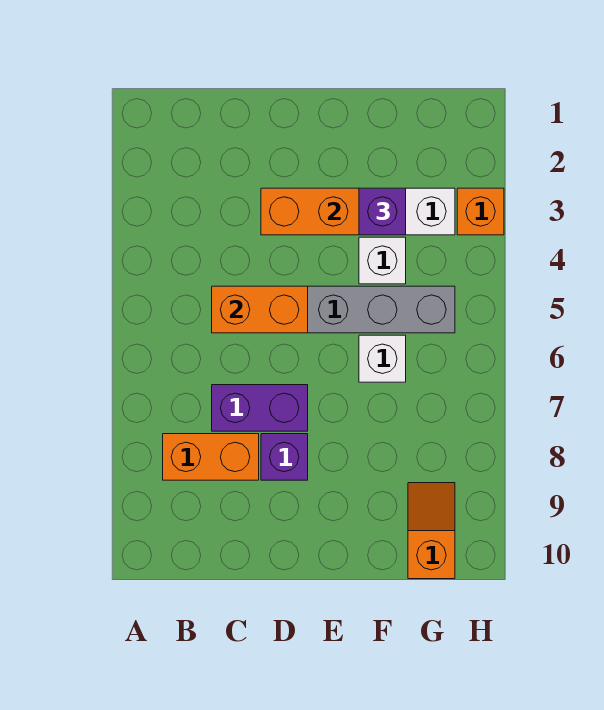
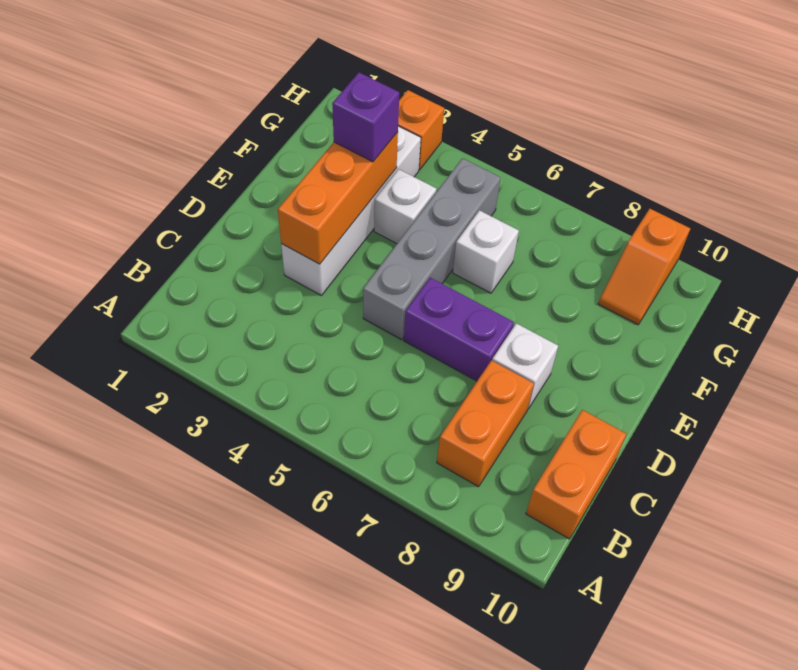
orange brick C5:D5 level 2 -> orange brick B10:C10 level 1
purple brick C7:D7 level 1 -> purple brick D6:D7 level 1
purple brick D8 level 1 -> white brick D8 level 1
orange slope G9:G10 level 1 top 10 -> orange slope G9:H9 level 1 top H

